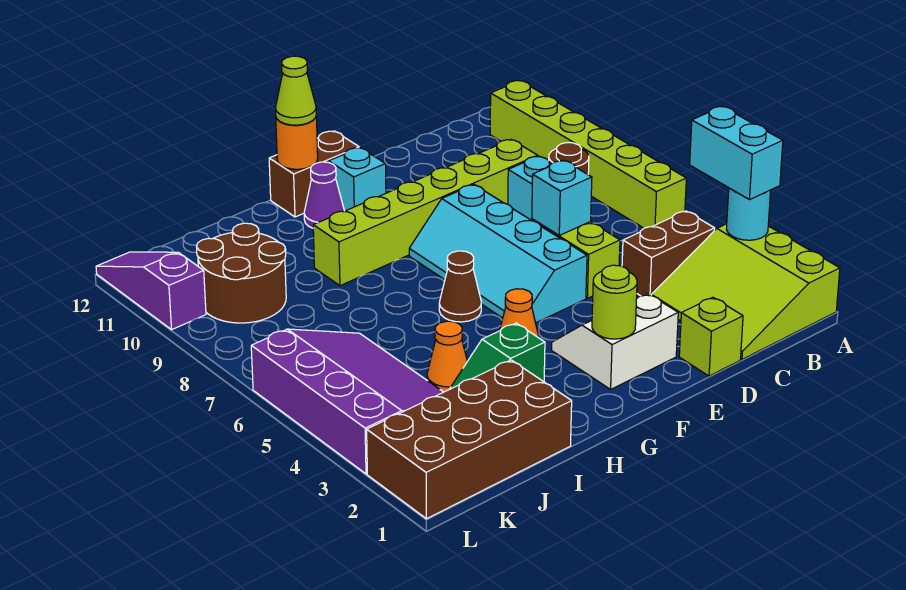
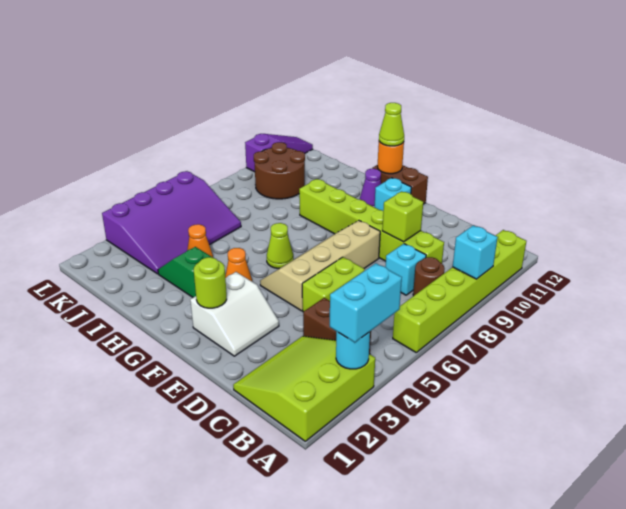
lime brick D1 level 1 -> lime brick D9 level 2
cyan brick D6 level 2 -> cyan brick A9 level 2
white slope E2:F3 level 1 top 2 -> white slope E2:F3 level 1 top F
cyan slope E5:F8 level 1 top E -> tan slope E5:F8 level 1 top E
brown cone G6 level 1 -> lime cone G6 level 1
brown brick I1:L2 level 1 -> none

